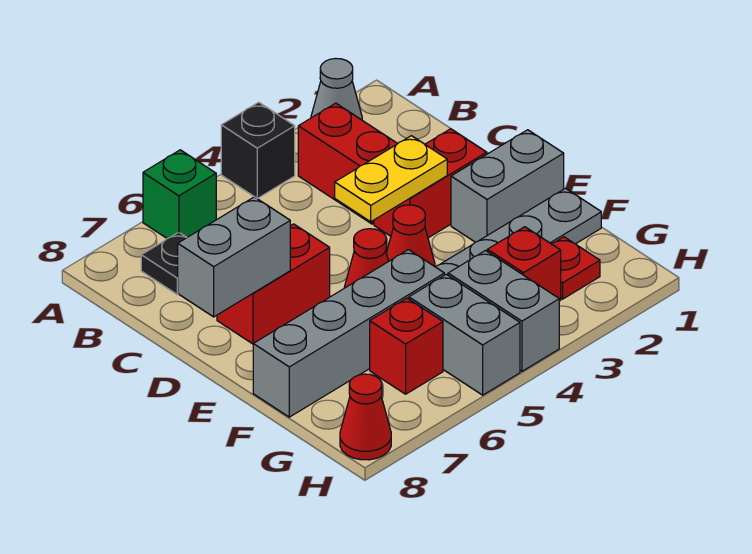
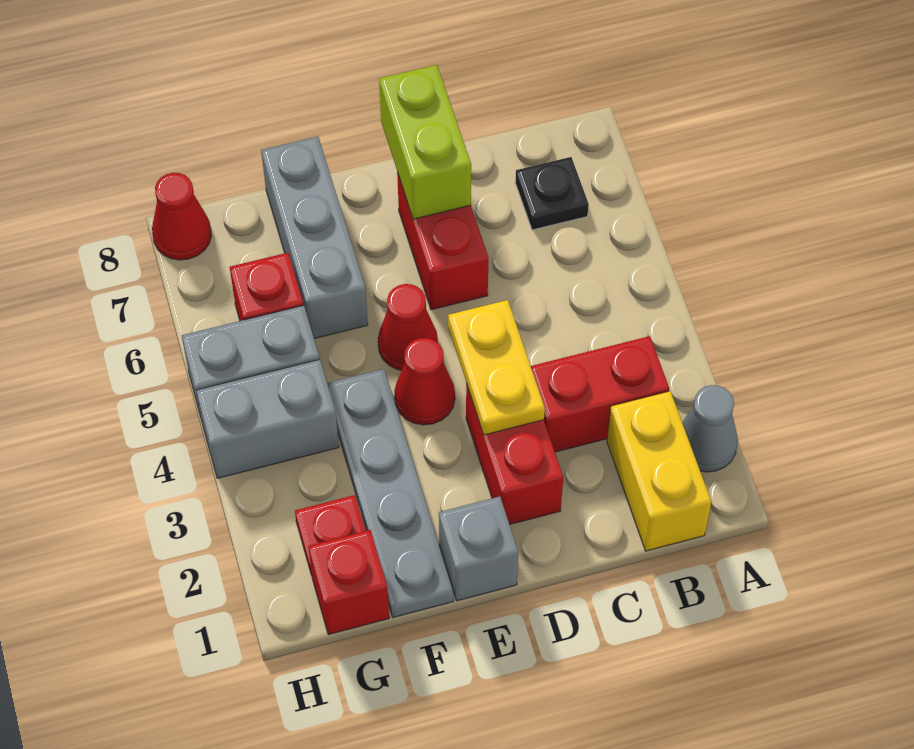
black brick A4 level 1 -> none
green brick A6 level 1 -> none
none -> yellow brick B1:B2 level 1
grey brick D7:D8 level 2 -> lime brick D7:D8 level 2
grey brick E1:E2 level 1 -> grey brick E1 level 1
grey brick F5:F8 level 1 -> grey brick F6:F8 level 1
red brick G3 level 1 -> red brick G1 level 1

